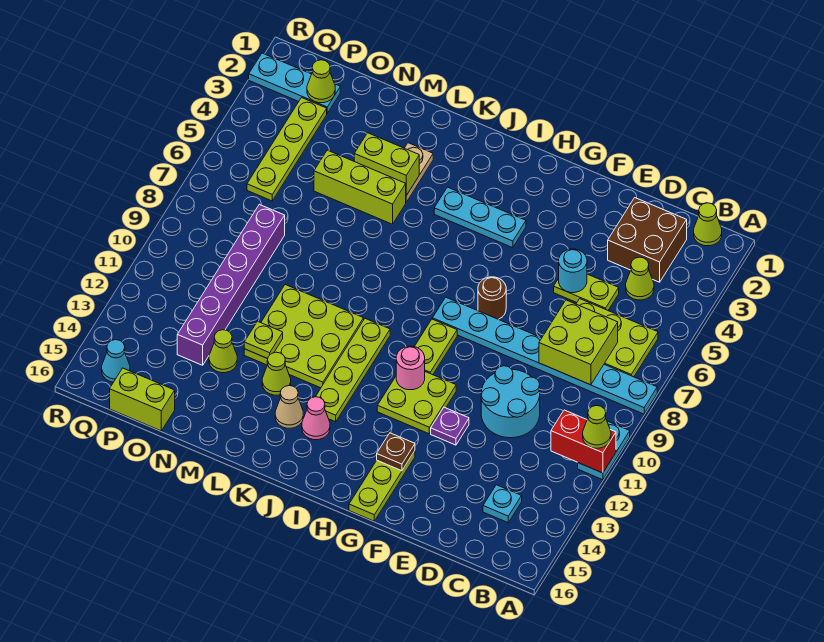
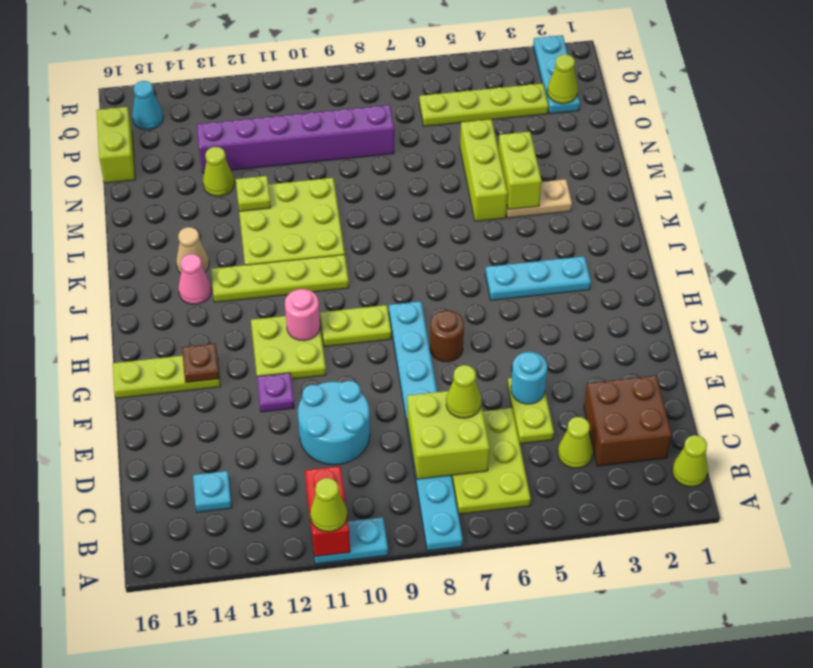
cyan plate H4:J4 level 1 -> cyan plate I3:I5 level 1
lime cone L13 level 1 -> lime cone D7 level 3

